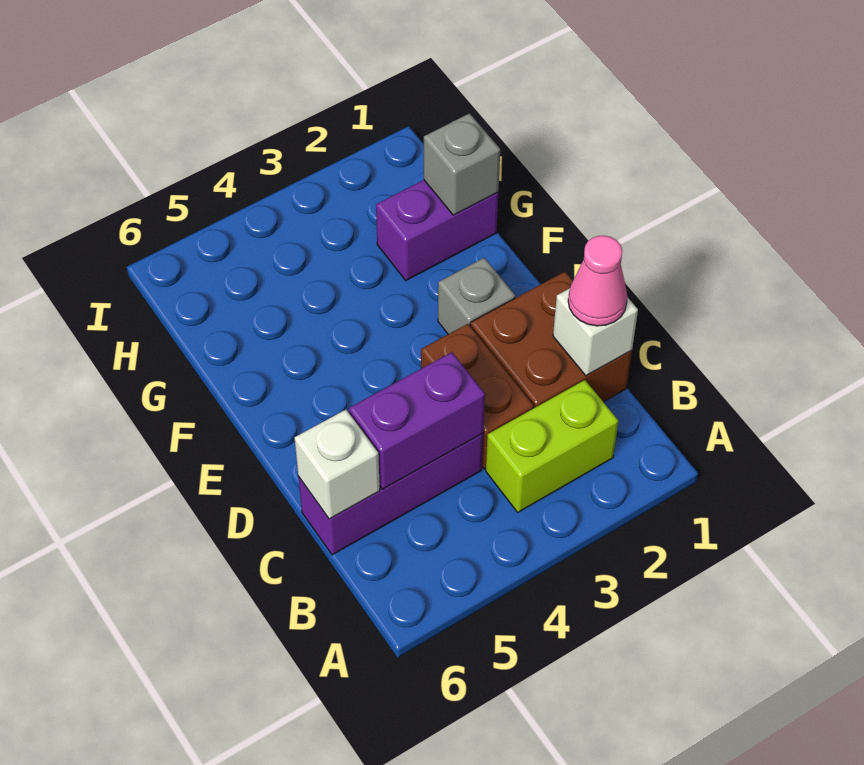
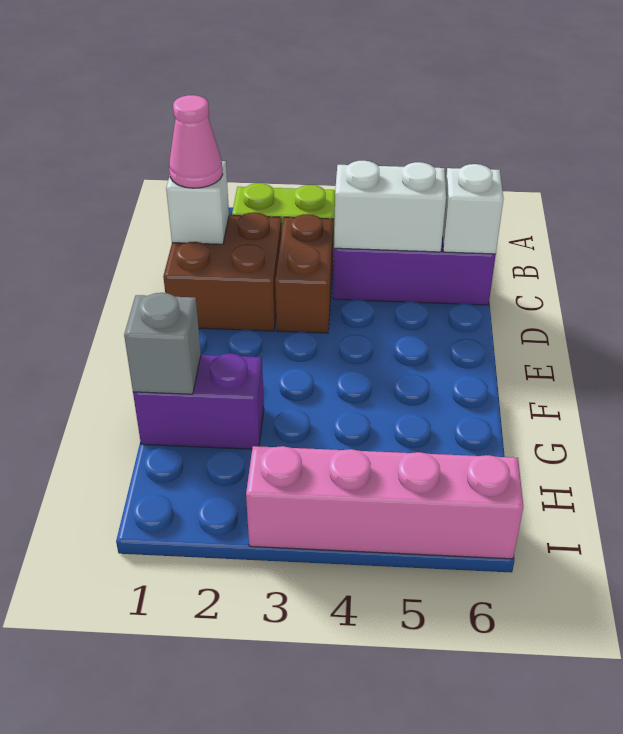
purple brick C4:C5 level 2 -> white brick C4:C5 level 2
grey brick E2 level 1 -> none
none -> pink brick I3:I6 level 1

